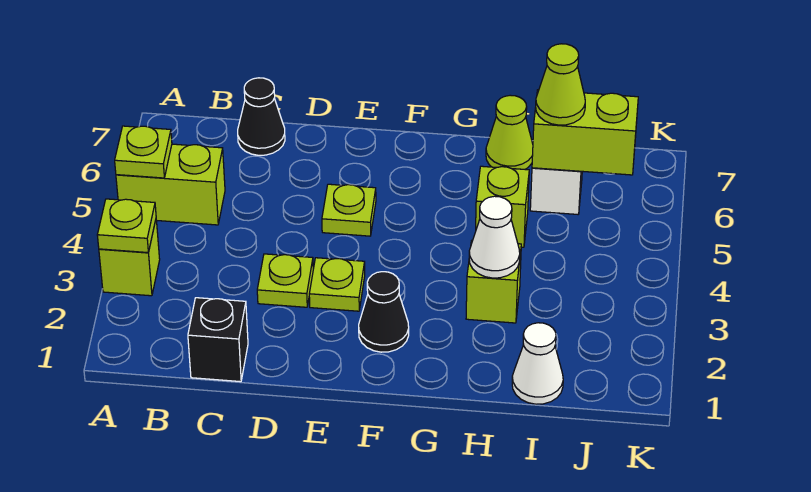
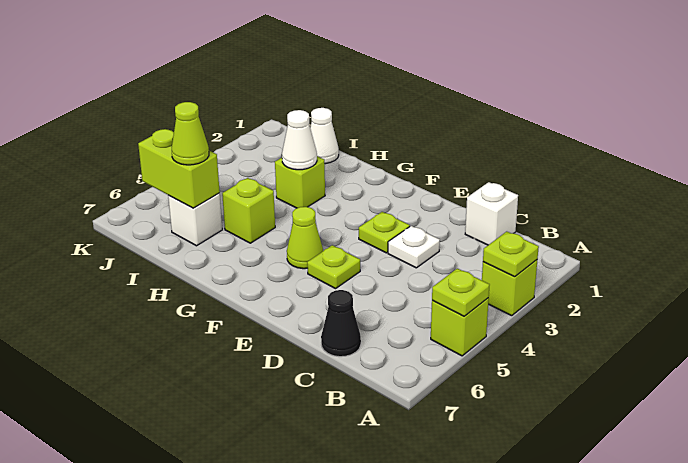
lime brick A5:B5 level 1 -> lime brick A5 level 1
black brick C1 level 1 -> white brick C1 level 1
lime plate D3 level 1 -> white plate D3 level 1
black cone F2 level 1 -> none
lime cone H7 level 1 -> lime cone F5 level 1

